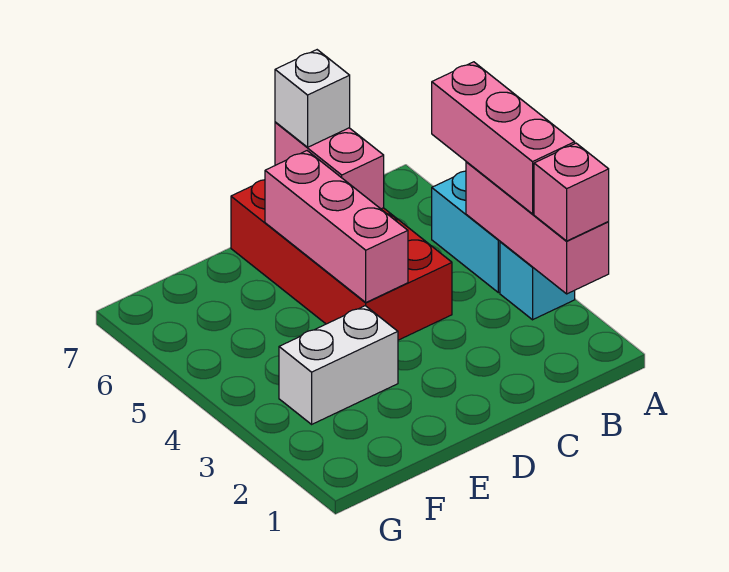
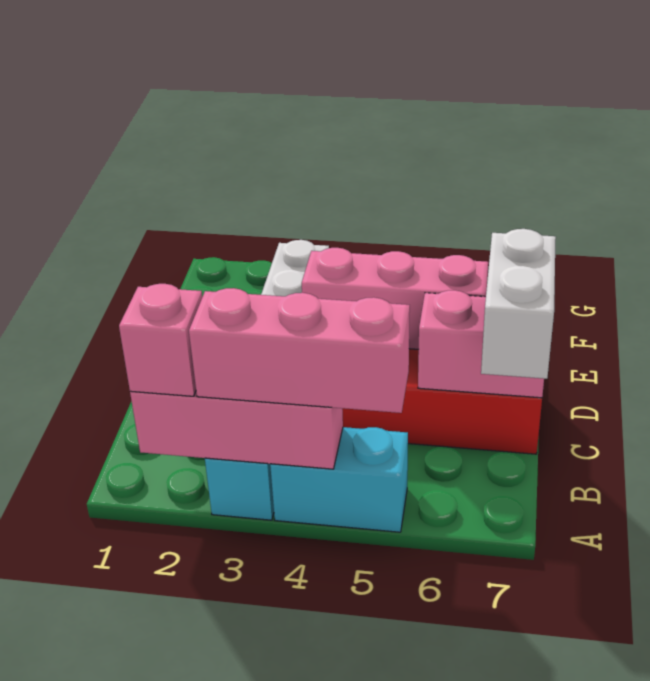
white brick C7 level 3 -> white brick B7:C7 level 3

